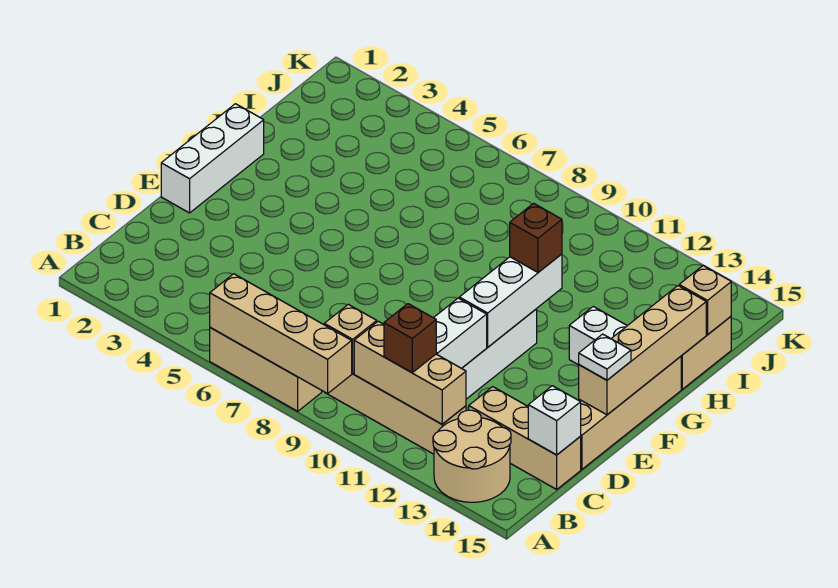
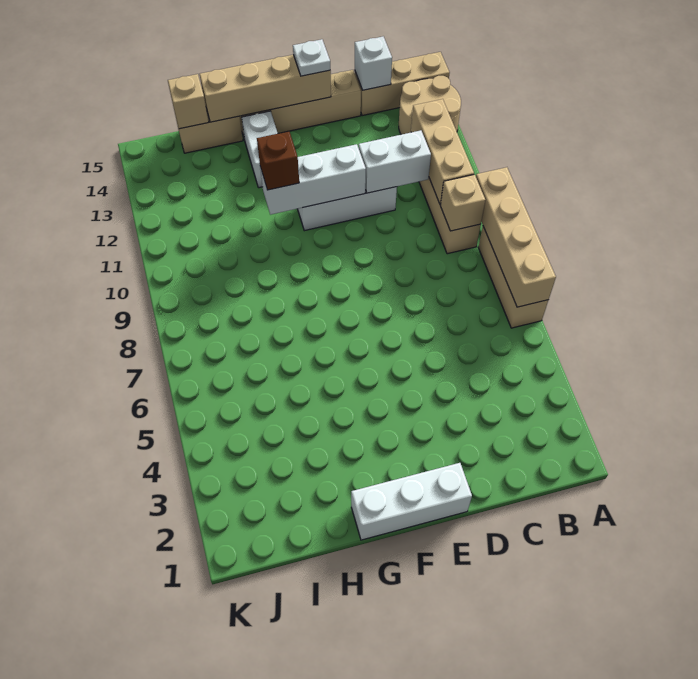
brown brick B11 level 3 -> none
tan brick C13:C15 level 1 -> tan brick A15:C15 level 1

